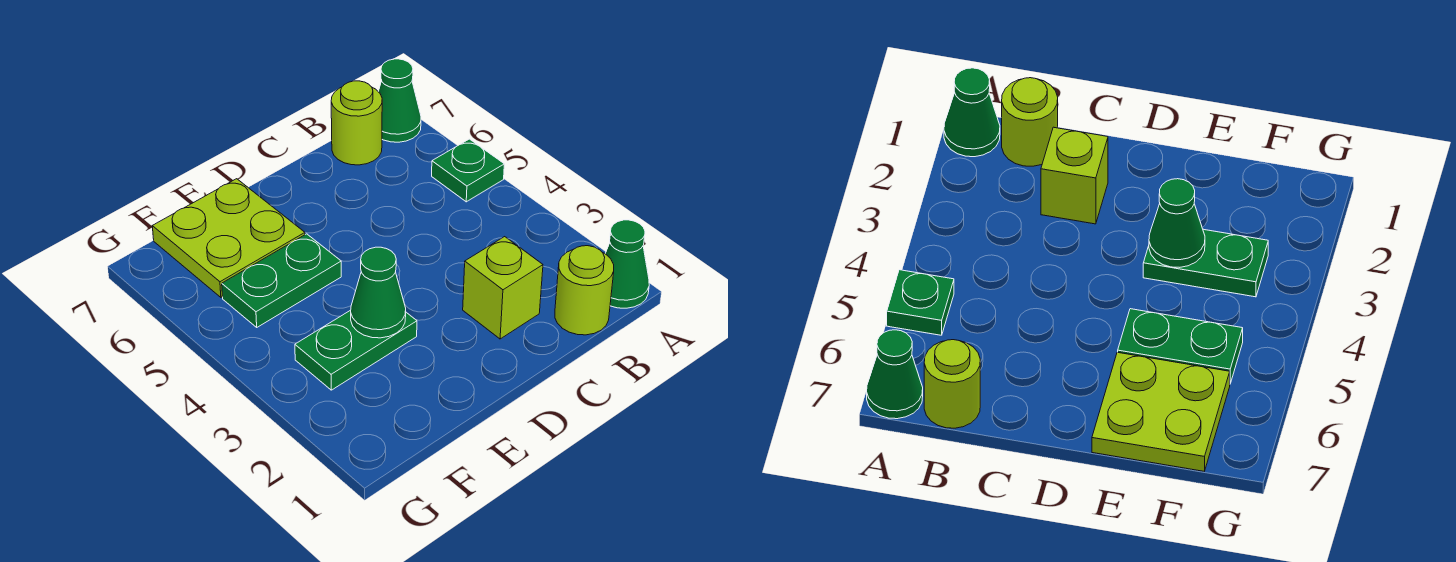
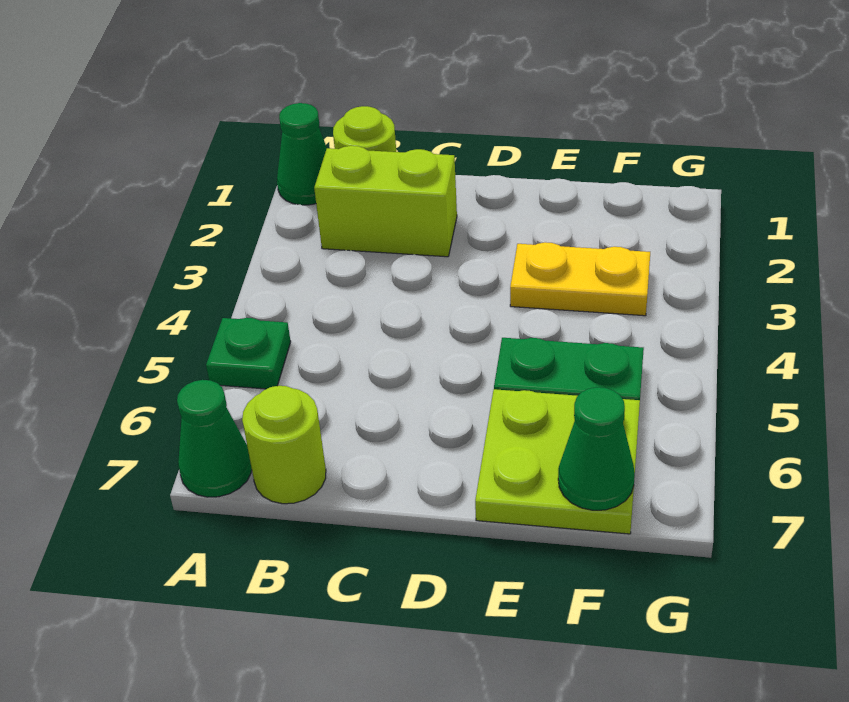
lime brick C2 level 1 -> lime brick B2:C2 level 1
green plate E3:F3 level 1 -> yellow plate E3:F3 level 1
green cone E3 level 2 -> green cone F7 level 2

